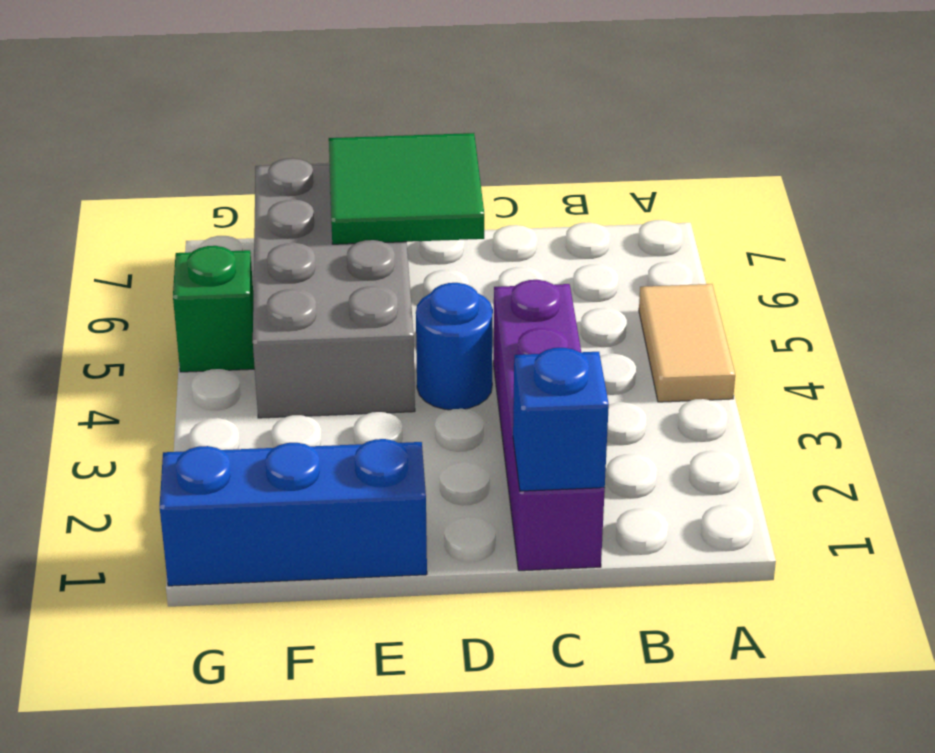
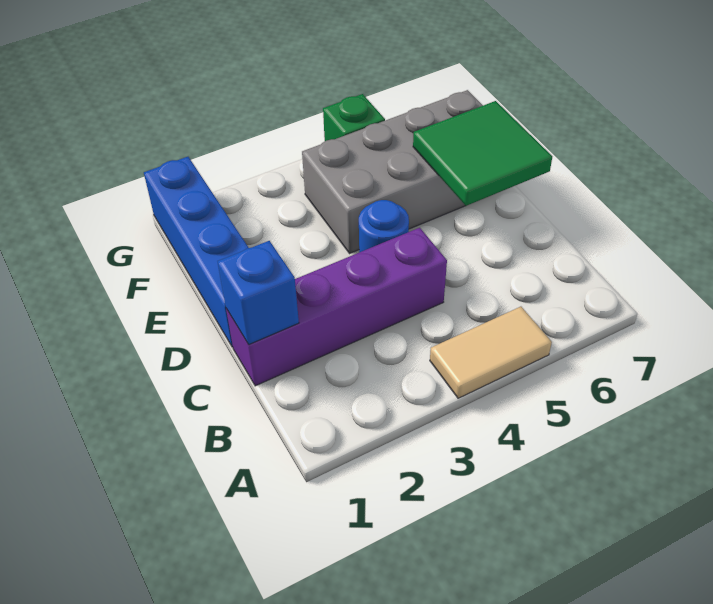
blue brick E1:G1 level 1 -> blue brick D1:G1 level 1

